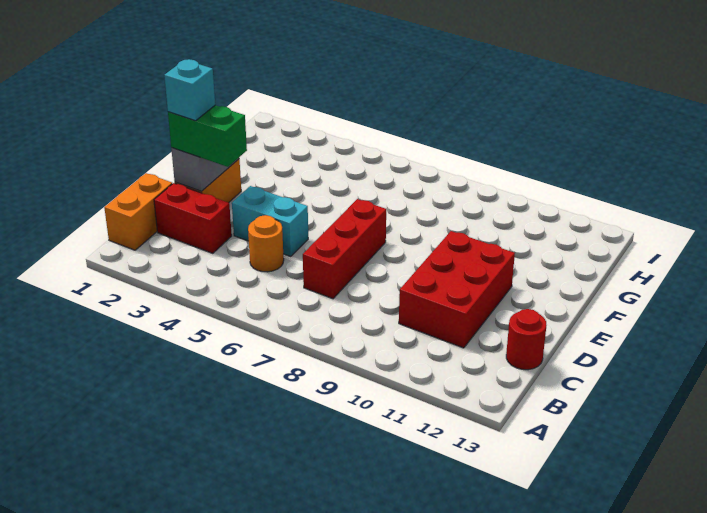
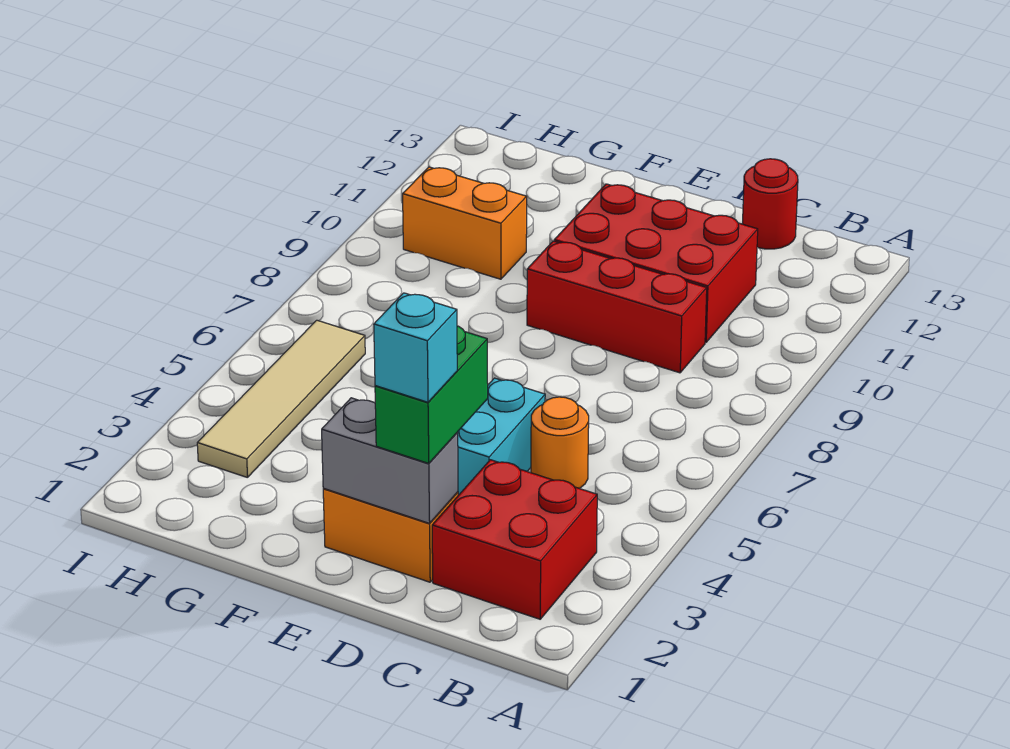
orange brick B1:C1 level 1 -> orange brick G10:H10 level 1
red brick C2:C3 level 1 -> red brick B2:C3 level 1
red brick C7:E7 level 1 -> red brick C9:E9 level 1
none -> tan tile H3:H6 level 1

